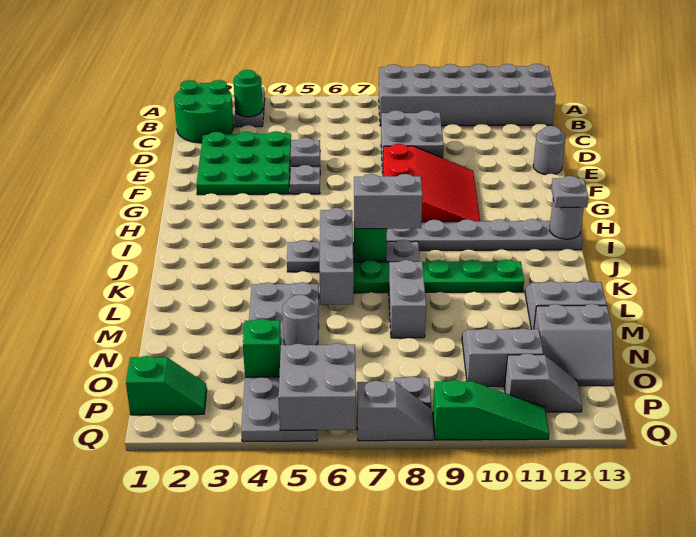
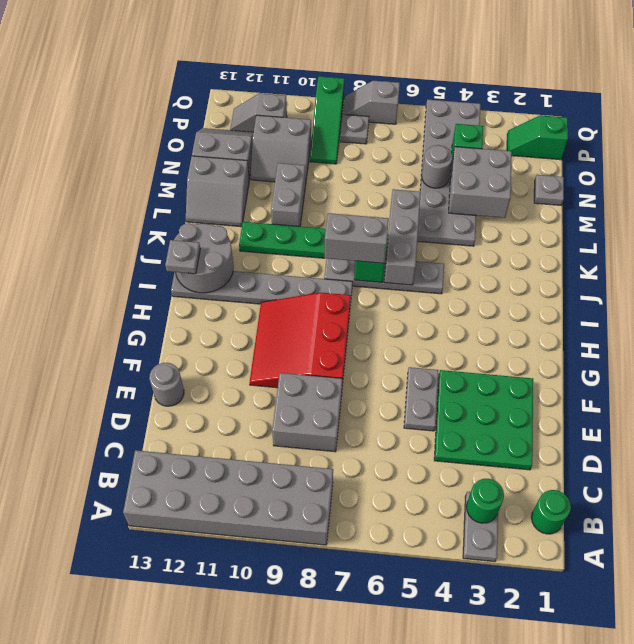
green round brick B1:C2 level 1 -> green round brick B1 level 1
grey plate E5 level 2 -> grey plate N1 level 1
grey round brick I13 level 2 -> grey round brick I12:J13 level 2
grey brick L8:M8 level 1 -> grey brick L10:M10 level 1
grey brick P5:Q6 level 2 -> grey brick M3:N4 level 2
green slope Q9:Q11 level 1 top 9 -> green slope O9:Q9 level 1 top Q

